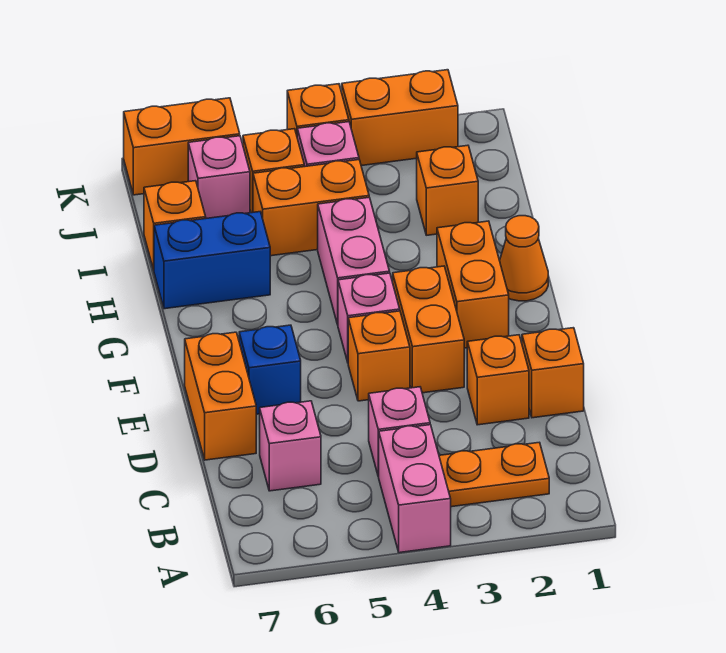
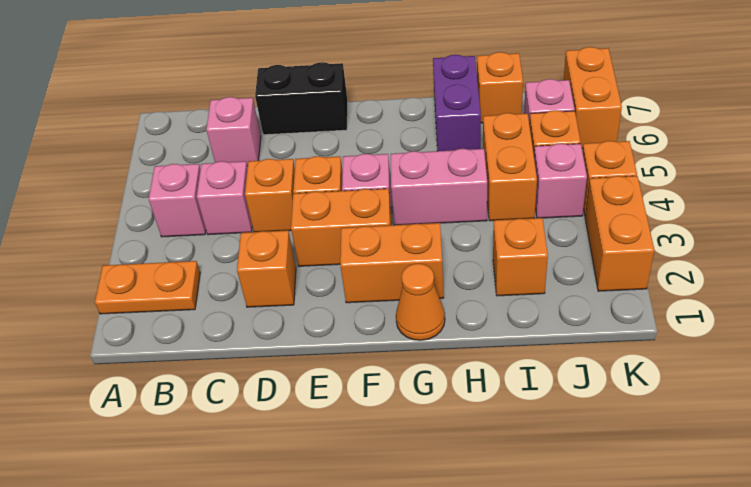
pink brick A4:B4 level 1 -> pink brick B4 level 1
orange plate B2:B3 level 1 -> orange plate A2:B2 level 1
orange brick D1 level 1 -> orange brick D4 level 1
orange brick D7:E7 level 1 -> black brick D7:E7 level 1
blue brick E6 level 1 -> none
blue brick H6:H7 level 1 -> purple brick H6:H7 level 1

